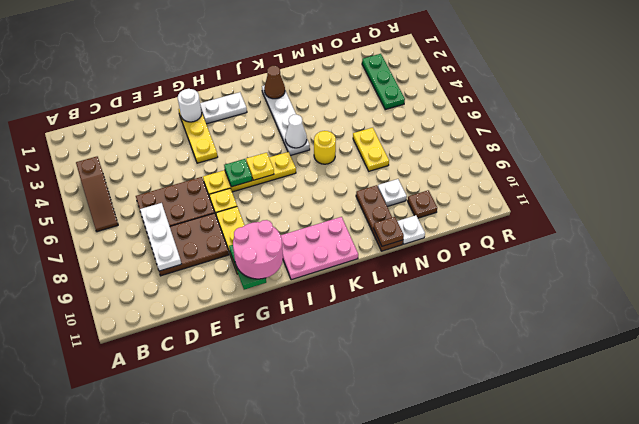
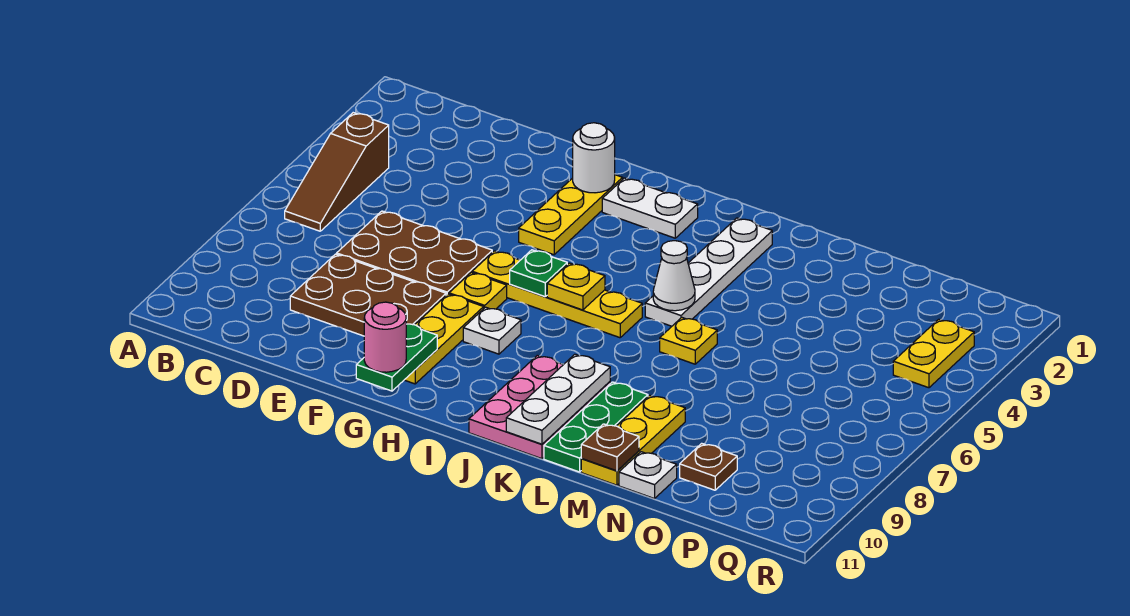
white plate D7:D9 level 2 -> white plate K9:K11 level 2
pink round brick G10:H11 level 3 -> pink round brick G11 level 3
pink plate I10:K11 level 1 -> pink plate J9:K11 level 1
brown cone K2 level 2 -> none
yellow round brick L6 level 1 -> yellow plate L6 level 1
brown plate M9:M11 level 1 -> yellow plate M9:M11 level 1
yellow plate N6:N7 level 1 -> yellow plate Q3:Q4 level 1
white plate N9 level 1 -> white plate H8 level 1
green plate P2:P4 level 1 -> green plate L9:L11 level 1

